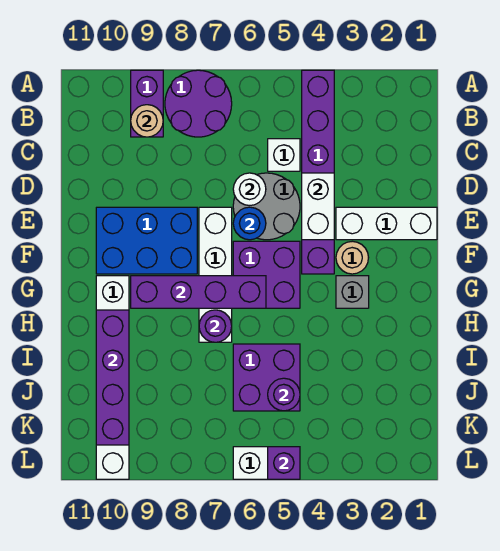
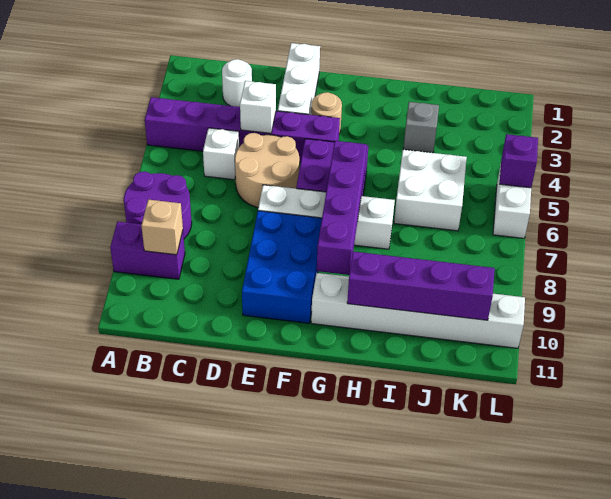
tan round brick B9 level 2 -> tan brick B9 level 2
white brick D4:E4 level 2 -> white brick D4 level 2
grey round brick D5:E6 level 1 -> tan round brick D5:E6 level 1
white round brick D6 level 2 -> white round brick C2 level 1
blue round brick E6 level 2 -> none
grey brick G3 level 1 -> grey brick I3 level 1
purple round brick H7 level 2 -> none
purple brick I5:J6 level 1 -> white brick I5:J6 level 1
purple round brick J5 level 2 -> none

